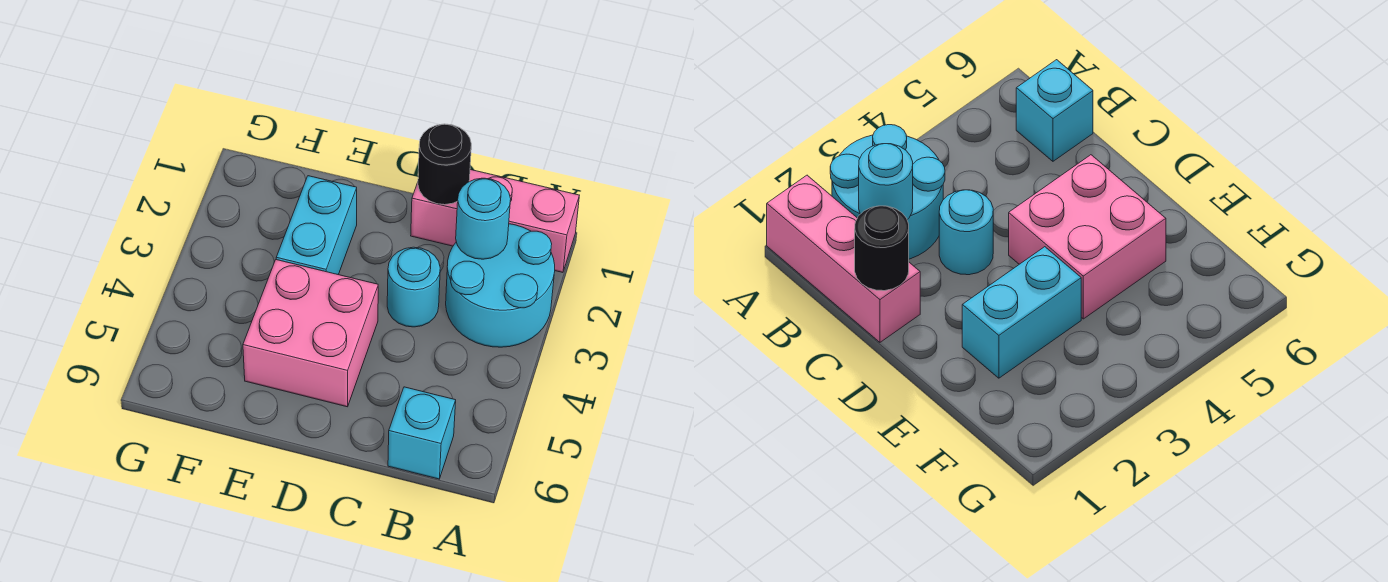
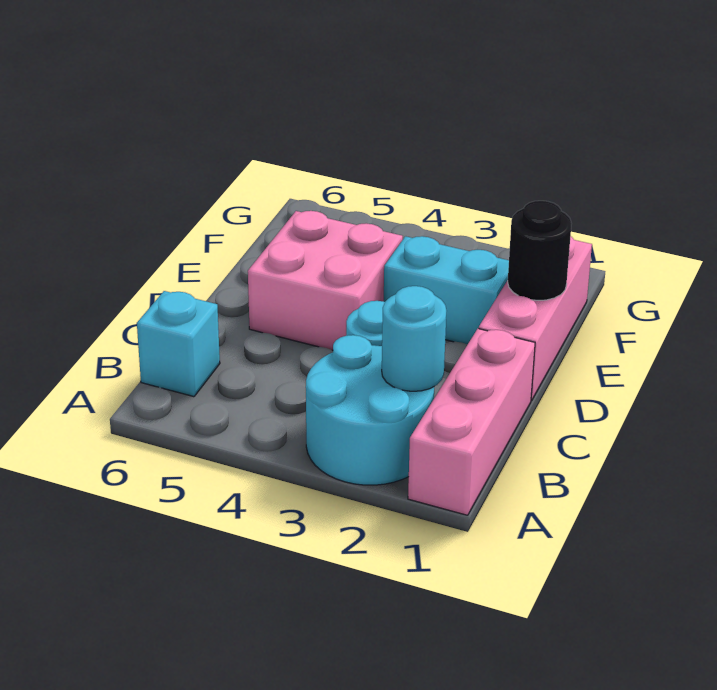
black round brick C1 level 2 -> black round brick E1 level 2
none -> pink brick D1:F1 level 1

